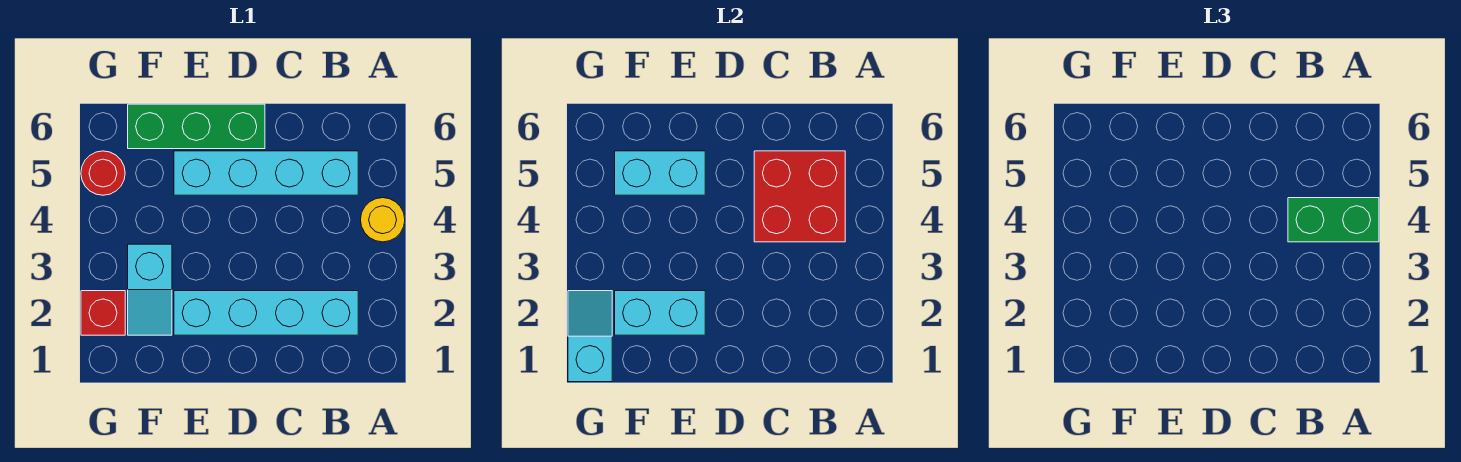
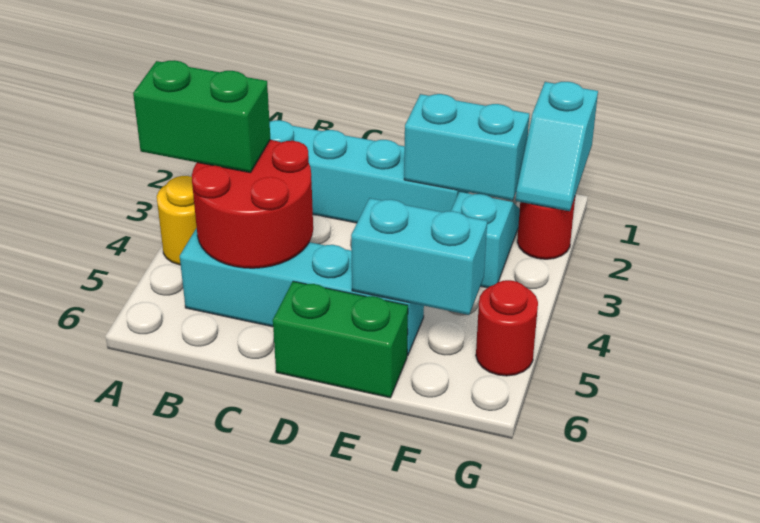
red brick B4:C5 level 2 -> red round brick B4:C5 level 2
green brick D6:F6 level 1 -> green brick D6:E6 level 1
red brick G2 level 1 -> red round brick G2 level 1

